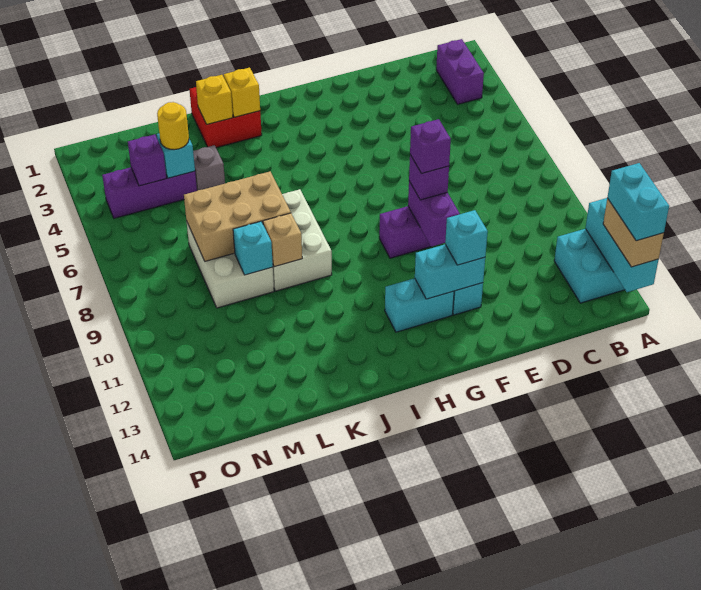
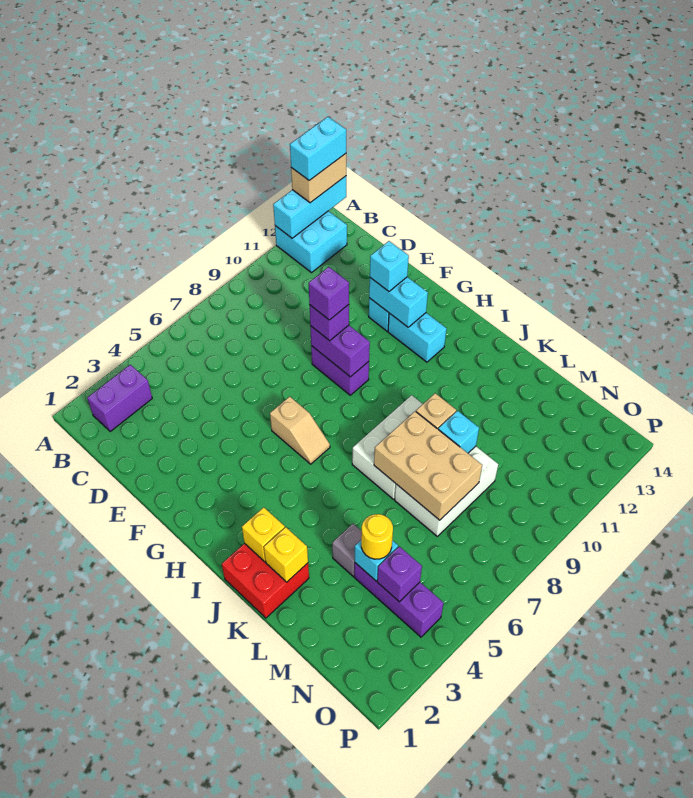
purple brick F9:F10 level 2 -> purple brick F9:G9 level 2
none -> tan slope G6:H6 level 1 top G

